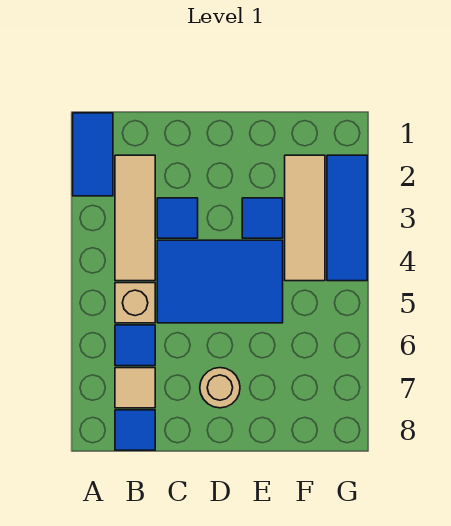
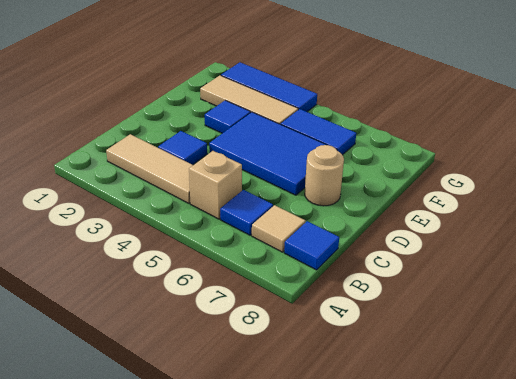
blue tile A1:A2 level 1 -> blue tile F5:F6 level 1
blue tile C4:E5 level 1 -> blue tile D4:E6 level 1

